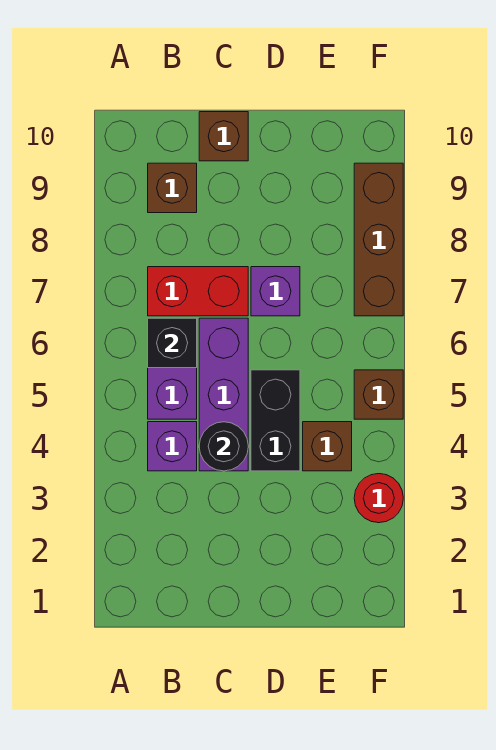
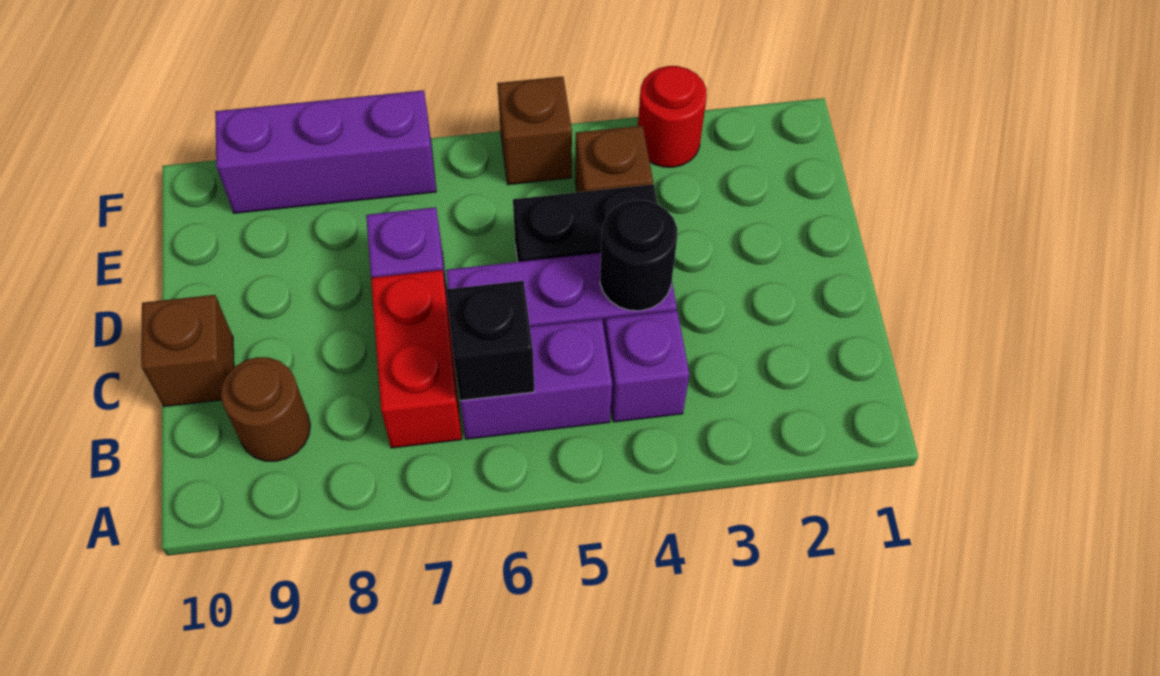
brown brick B9 level 1 -> brown round brick B9 level 1
brown brick F7:F9 level 1 -> purple brick F7:F9 level 1

